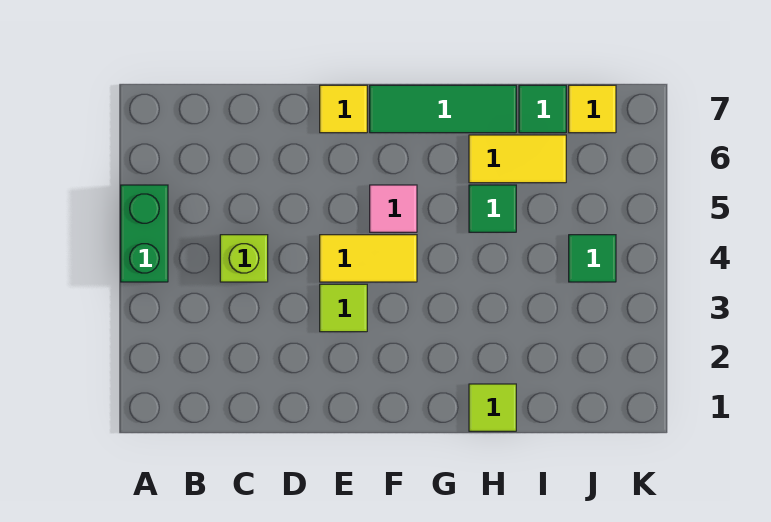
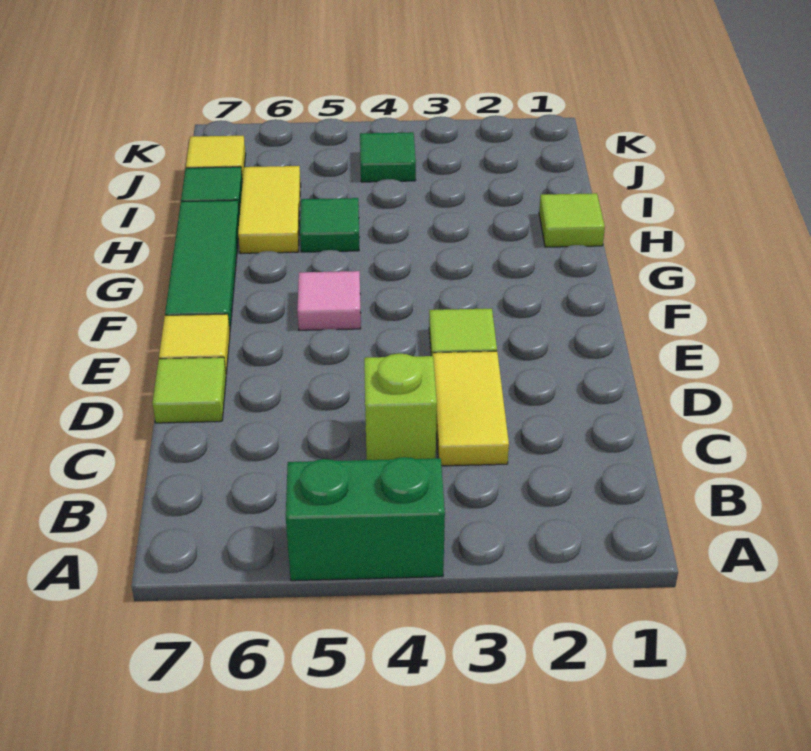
none -> lime tile D7 level 1
yellow tile E4:F4 level 1 -> yellow tile C3:D3 level 1

